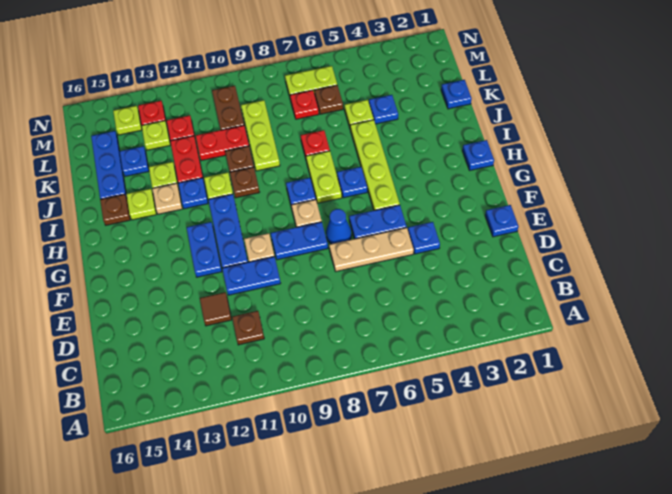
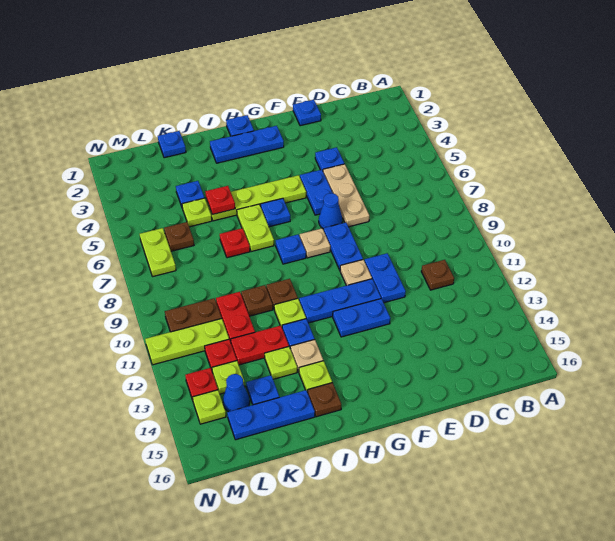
brown tile D12 level 1 -> none
none -> blue plate G2:I2 level 1
lime plate H7:I7 level 1 -> lime plate I6:I7 level 1
lime plate J9:L9 level 1 -> lime plate L11:N11 level 1
red plate L7 level 1 -> red plate J5 level 2
none -> blue cone L14 level 1

